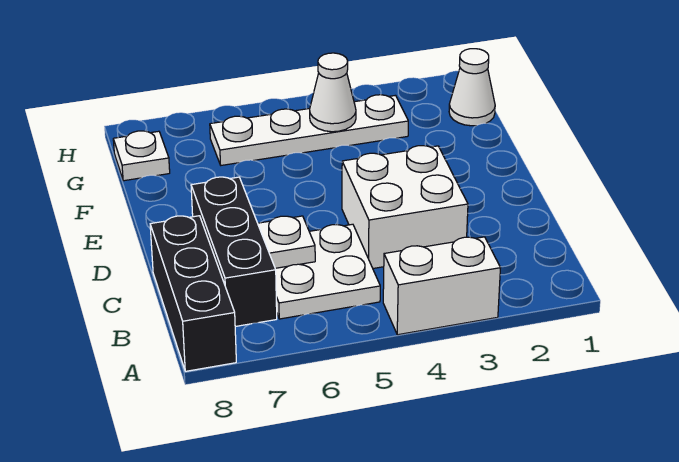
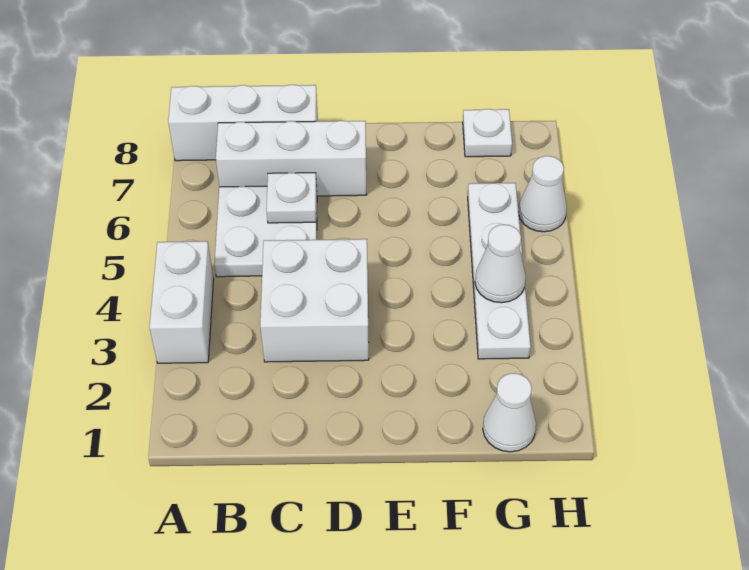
black brick A8:C8 level 1 -> white brick A8:C8 level 1
black brick B7:D7 level 1 -> white brick B7:D7 level 1
none -> white cone H6 level 1

